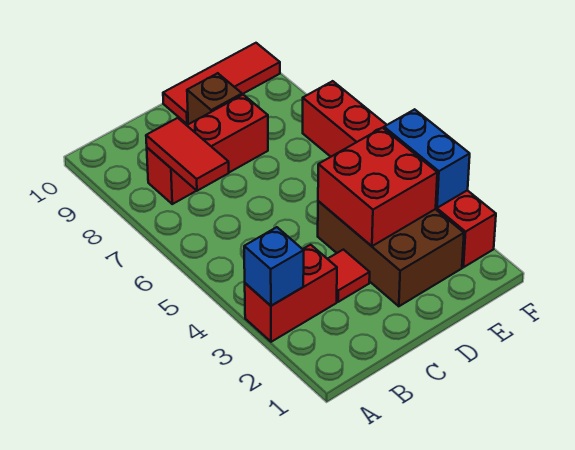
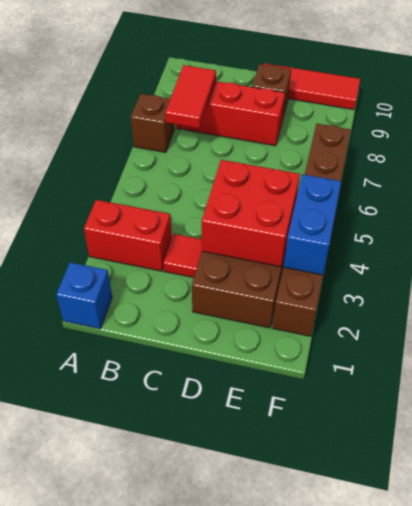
blue brick A3 level 2 -> blue brick A1 level 1
none -> brown brick A7 level 1
red brick F2:F7 level 1 -> brown brick F2:F7 level 1

